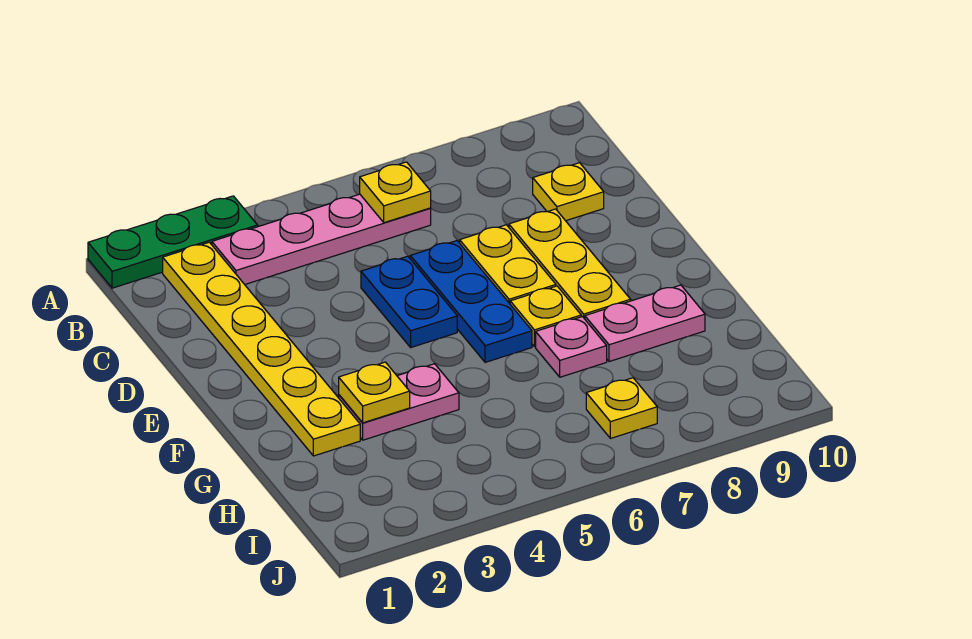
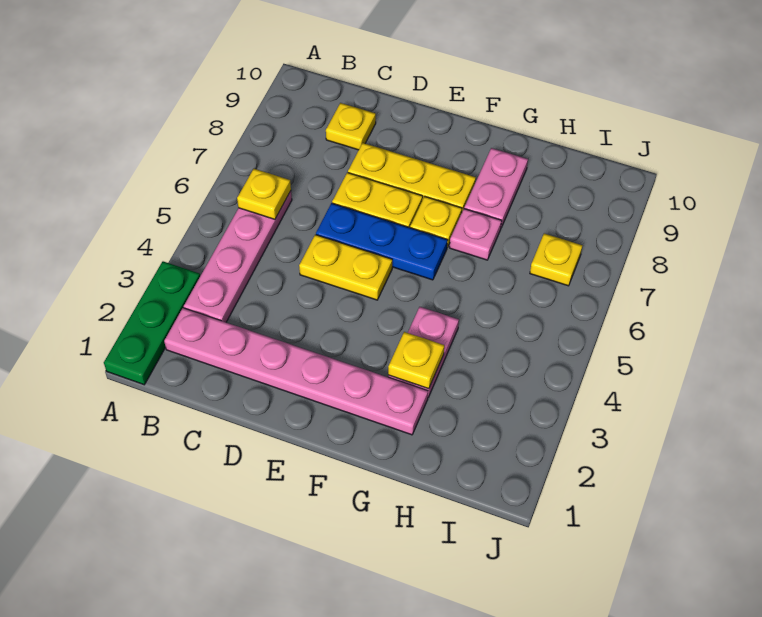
yellow plate B2:G2 level 1 -> pink plate B2:G2 level 1
blue plate D5:E5 level 1 -> yellow plate D5:E5 level 1

